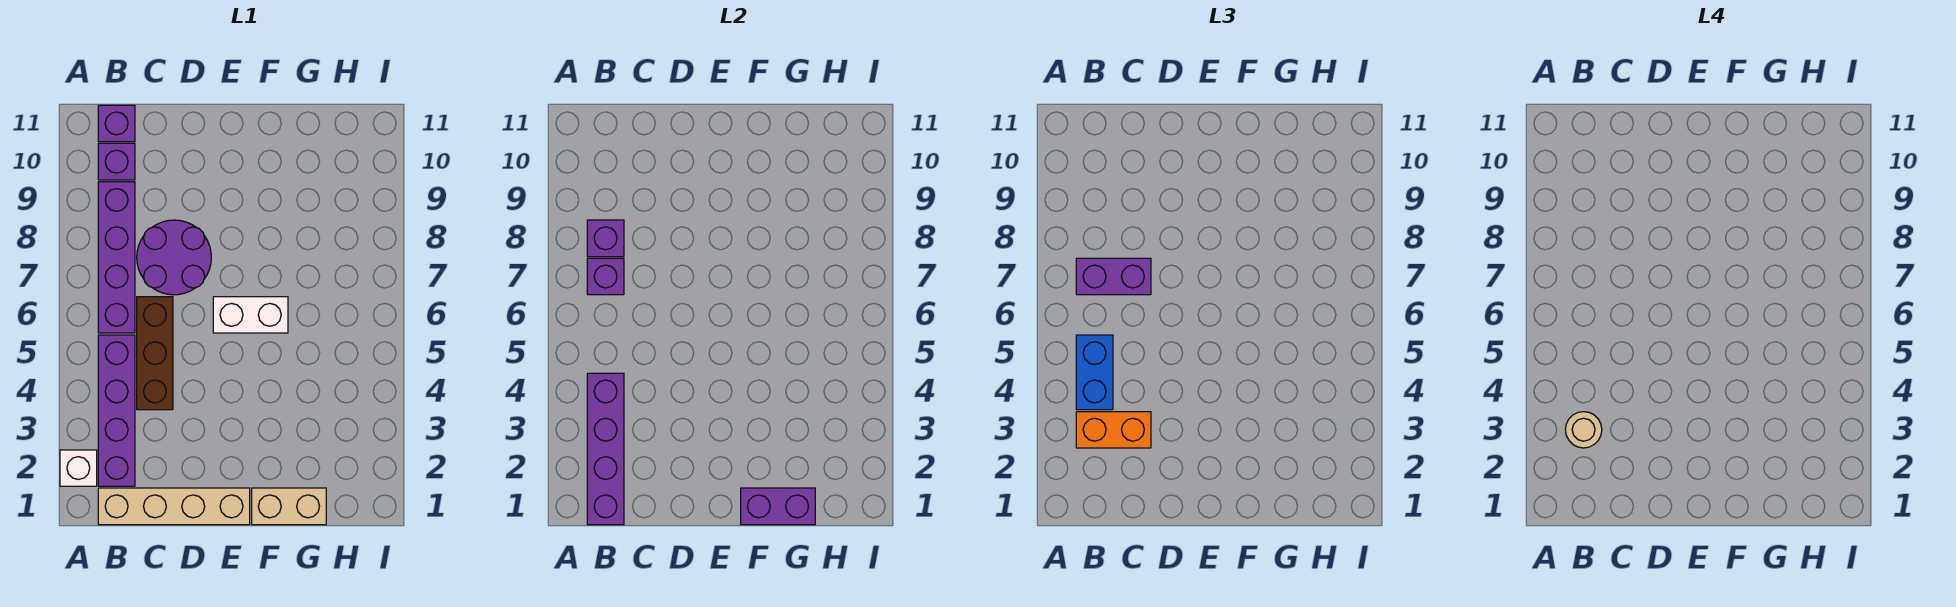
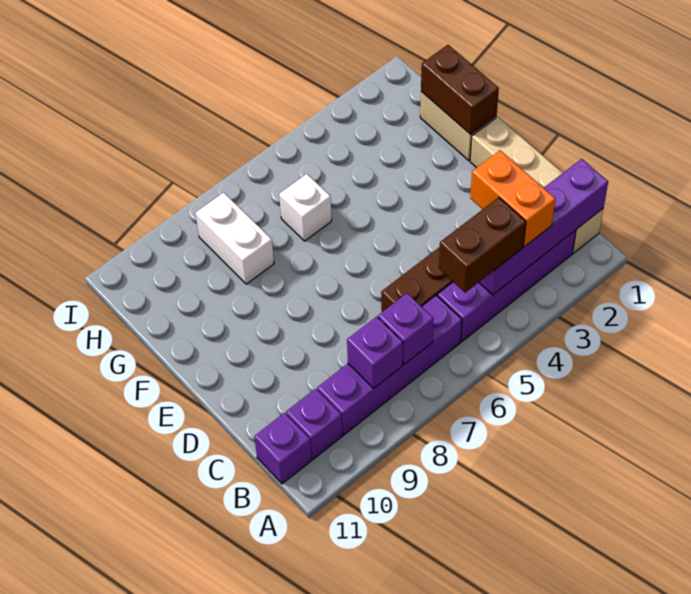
white brick A2 level 1 -> white brick G6 level 1
tan round brick B3 level 4 -> none
blue brick B4:B5 level 3 -> brown brick B4:B5 level 3
purple brick B7:C7 level 3 -> none
purple round brick C7:D8 level 1 -> none
white brick E6:F6 level 1 -> white brick G8:H8 level 1
purple brick F1:G1 level 2 -> brown brick F1:G1 level 2

